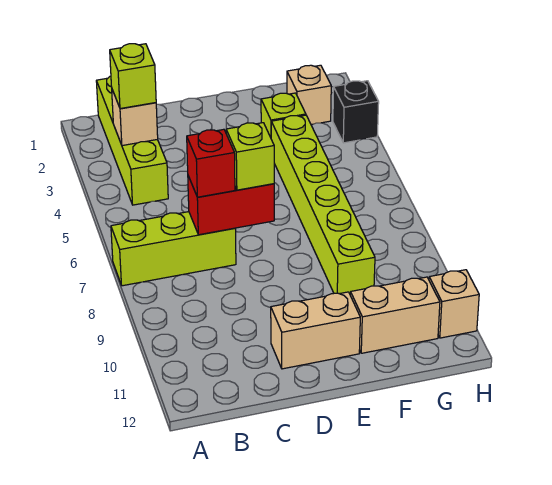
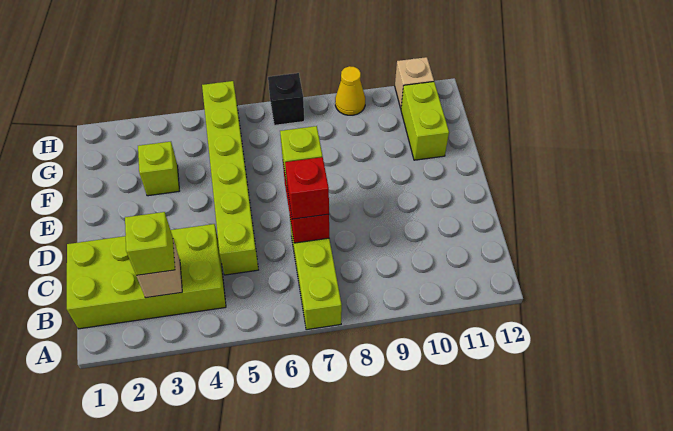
lime brick B1:B4 level 1 -> lime brick B1:C4 level 1
tan brick D11:E11 level 1 -> none
lime brick F4:F9 level 1 -> lime brick C5:H5 level 1
tan brick F11:G11 level 1 -> lime brick F11:G11 level 1
tan brick G2 level 1 -> none
black brick H3 level 1 -> black brick H7 level 1
none -> yellow cone H9 level 1

